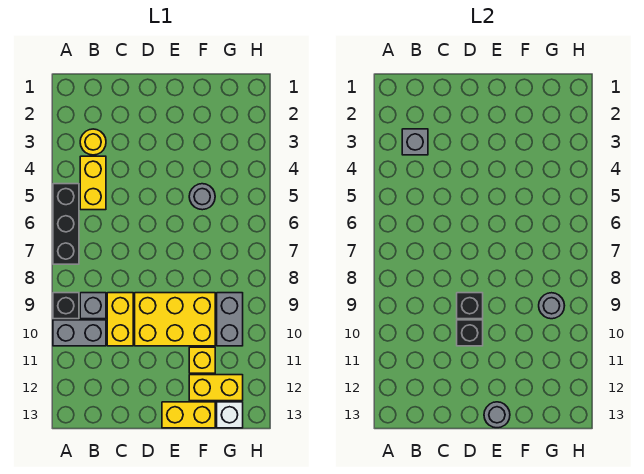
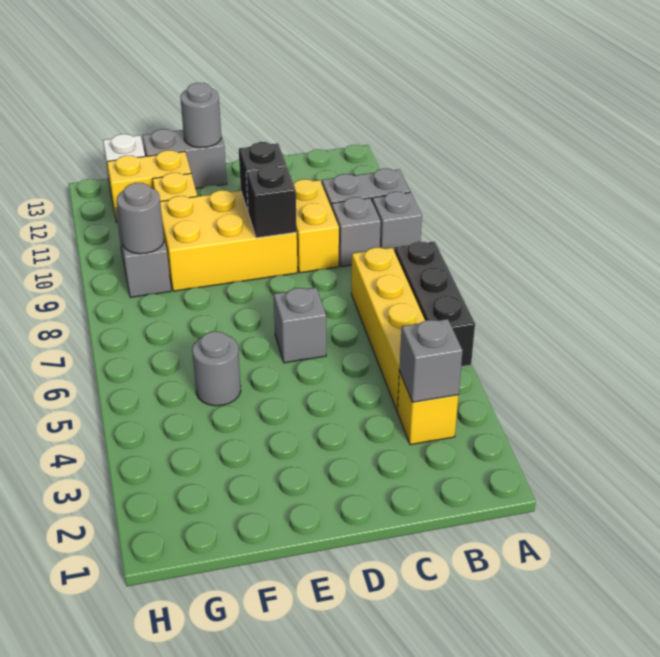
black brick A9 level 1 -> grey brick A9 level 1
yellow round brick B3 level 1 -> yellow brick B3 level 1
yellow brick B4:B5 level 1 -> yellow brick B4:B7 level 1
none -> grey brick D6 level 1
yellow brick E13:F13 level 1 -> grey brick E13:F13 level 1

